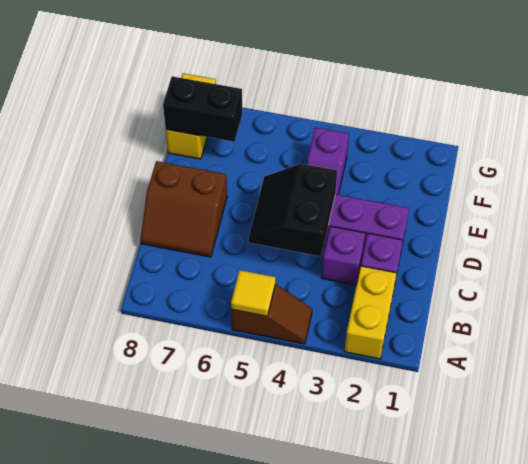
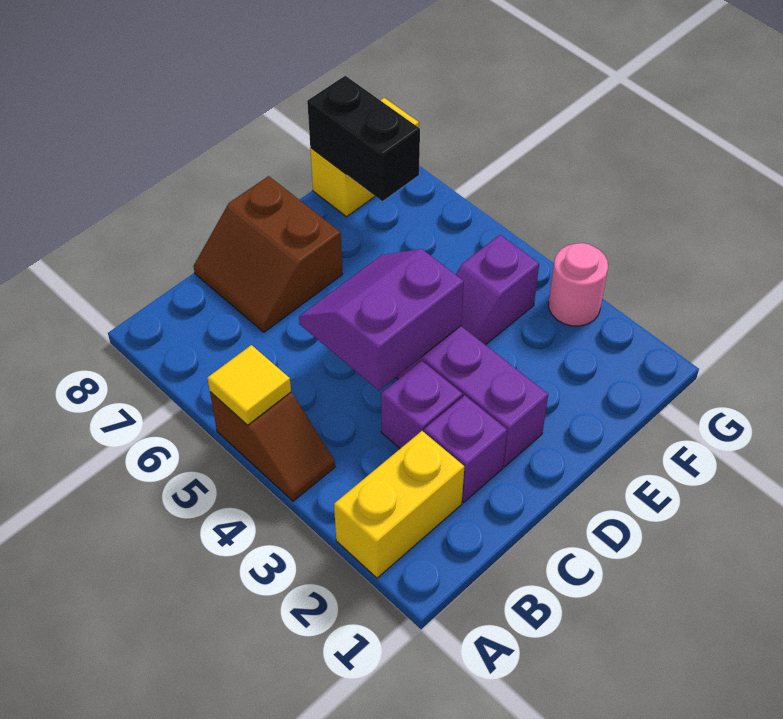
black slope C4:D5 level 2 top 4 -> purple slope C4:D5 level 2 top 4
none -> pink round brick G3 level 1

